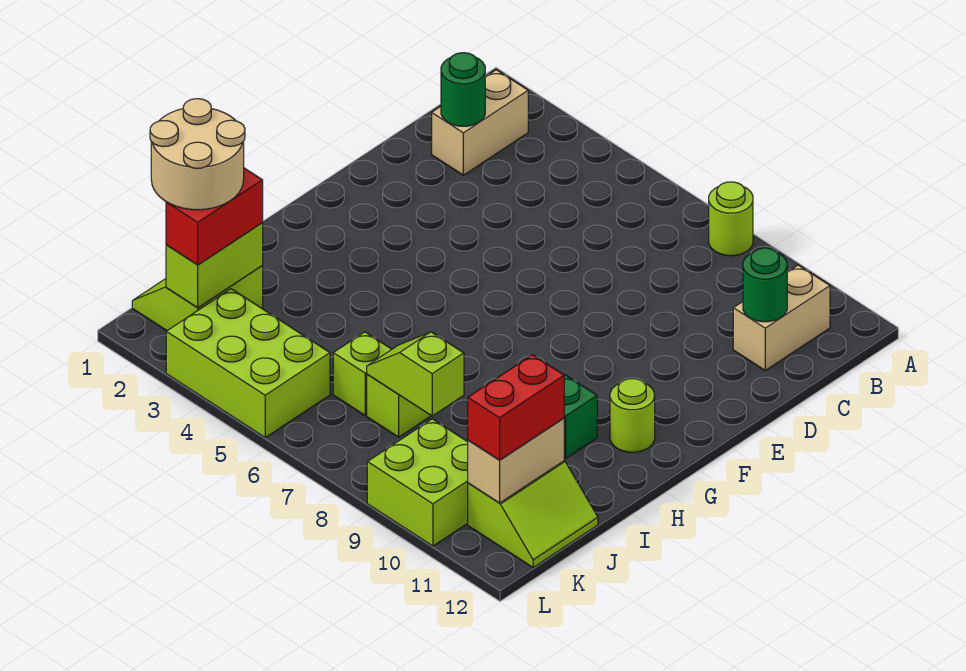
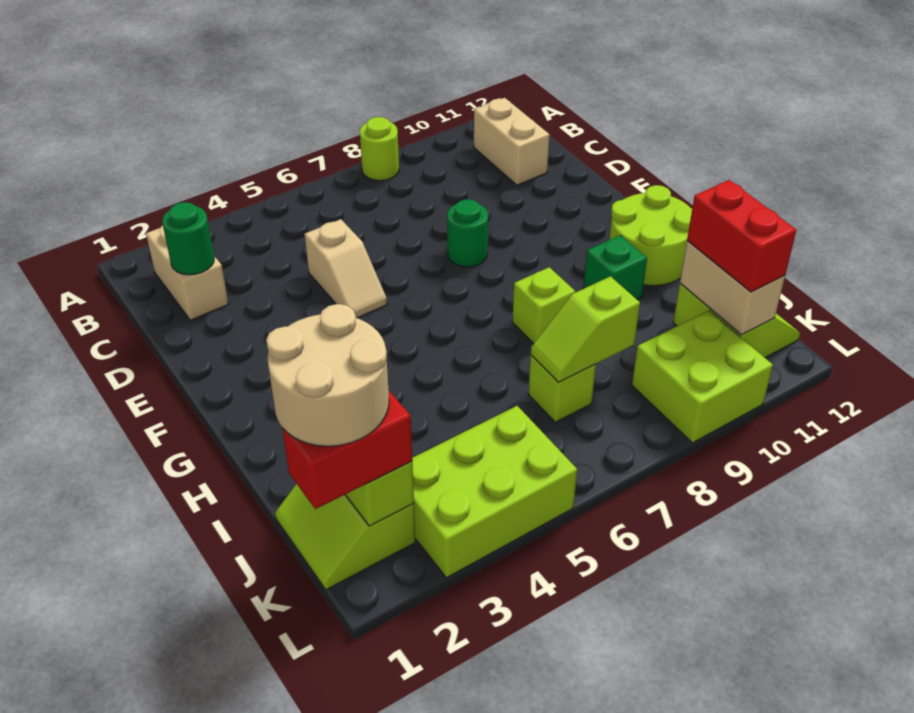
green round brick C11 level 2 -> green round brick E8 level 1
none -> tan slope D5:E5 level 1 top D
lime round brick G11 level 1 -> lime round brick G11:H12 level 1
red brick J2:K2 level 3 -> red brick K1:K2 level 3
lime brick J6 level 1 -> lime brick H8 level 1

